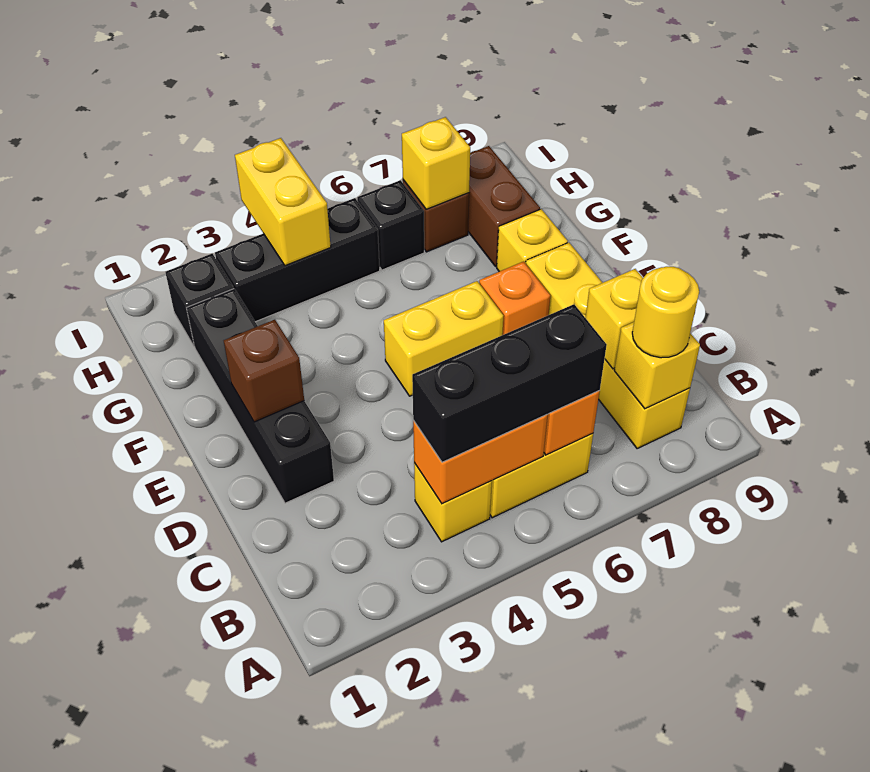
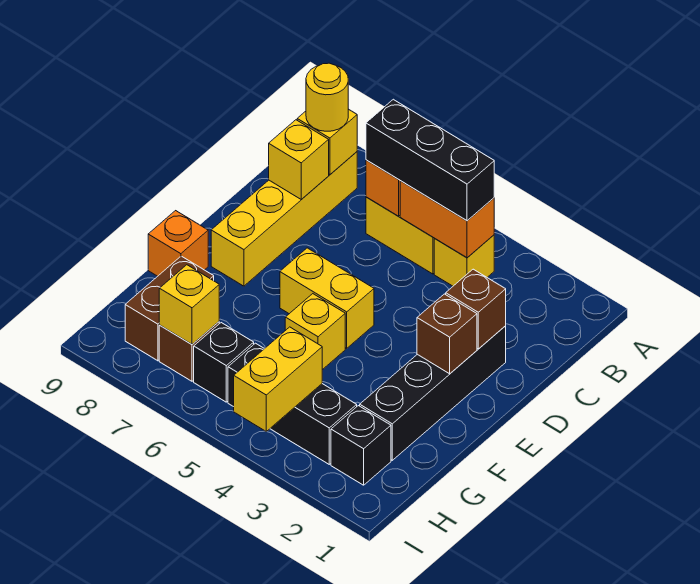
none -> brown brick D2 level 2
orange brick E7 level 1 -> orange brick F9 level 1
yellow brick F8 level 1 -> yellow brick F5 level 1

